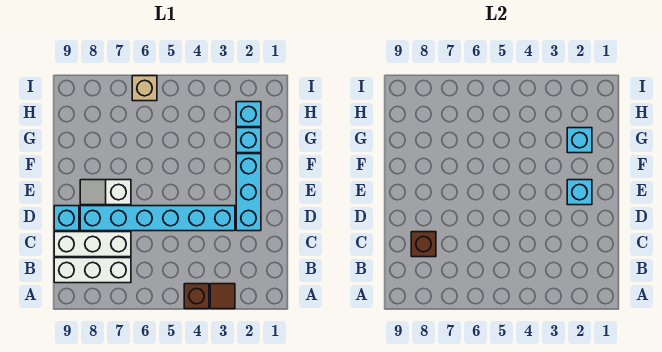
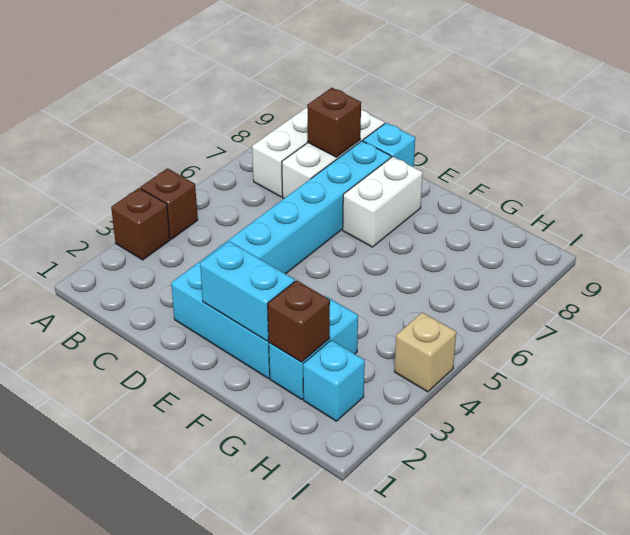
brown tile A3 level 1 -> brown brick A3 level 1
cyan brick E2 level 2 -> cyan brick E2:F2 level 2
white slope E7:E8 level 1 top 7 -> white brick E7:E8 level 1
cyan brick G2 level 1 -> cyan brick G2:G3 level 1
cyan brick G2 level 2 -> brown brick G2 level 2
tan brick I6 level 1 -> tan brick I4 level 1

